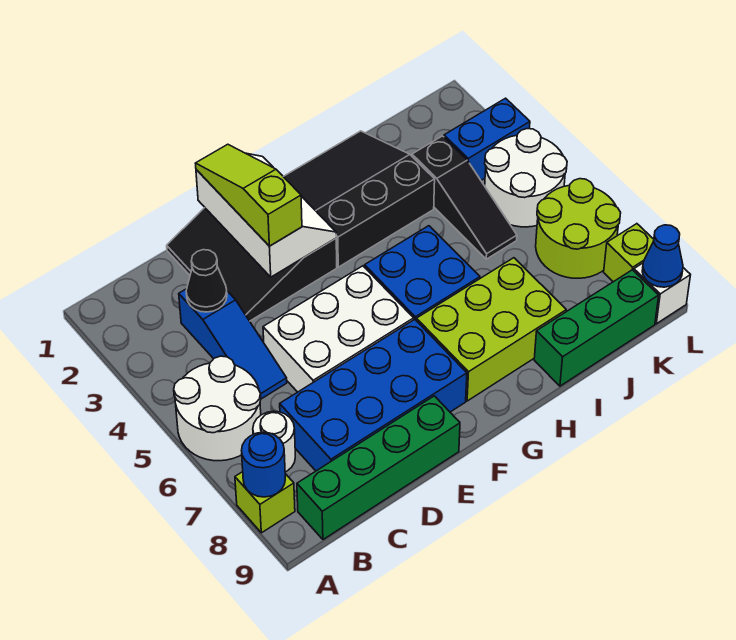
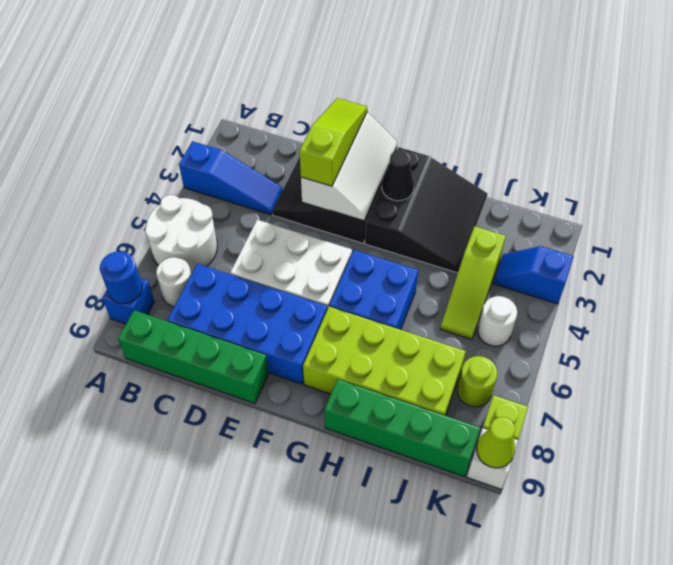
lime brick A8 level 1 -> blue brick A8 level 1
blue slope C3:C5 level 1 top 3 -> blue slope A3:C3 level 1 top A
black cone C3 level 2 -> black cone G2 level 2
black slope G1:I3 level 1 top 3 -> black slope G1:I3 level 1 top G
lime brick G7:I8 level 1 -> lime brick G7:J8 level 1
green brick I9:K9 level 1 -> green brick H9:K9 level 1
black slope J3:J5 level 1 top 3 -> lime slope J3:J5 level 1 top 3
blue brick K3:L3 level 1 -> blue slope K3:L3 level 1 top L
white round brick K4:L5 level 1 -> white round brick K5 level 1
lime round brick K6:L7 level 1 -> lime round brick K7 level 1
blue cone L9 level 2 -> lime cone L9 level 2

